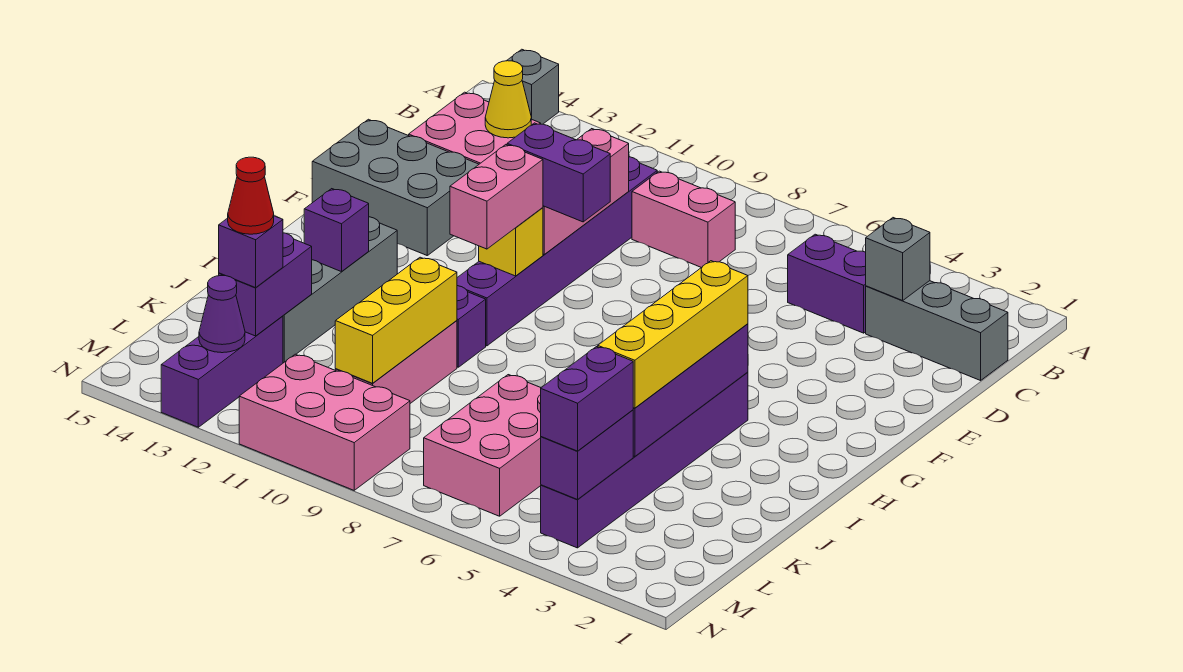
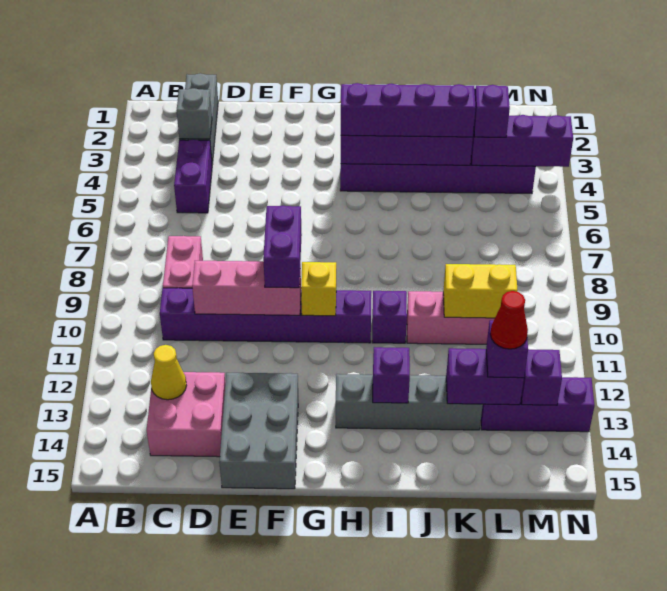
grey brick A14 level 1 -> none
pink brick G10:H10 level 3 -> none
yellow brick H4:K4 level 3 -> purple brick H4:K4 level 3
yellow brick J10:L10 level 2 -> yellow brick K10:L10 level 2
pink brick K6:M7 level 1 -> none
purple brick L4:M4 level 2 -> purple brick L4:N4 level 2
purple brick L4:M4 level 3 -> purple brick L4 level 3
pink brick M9:N11 level 1 -> none
purple cone M13 level 2 -> purple brick M13 level 2

